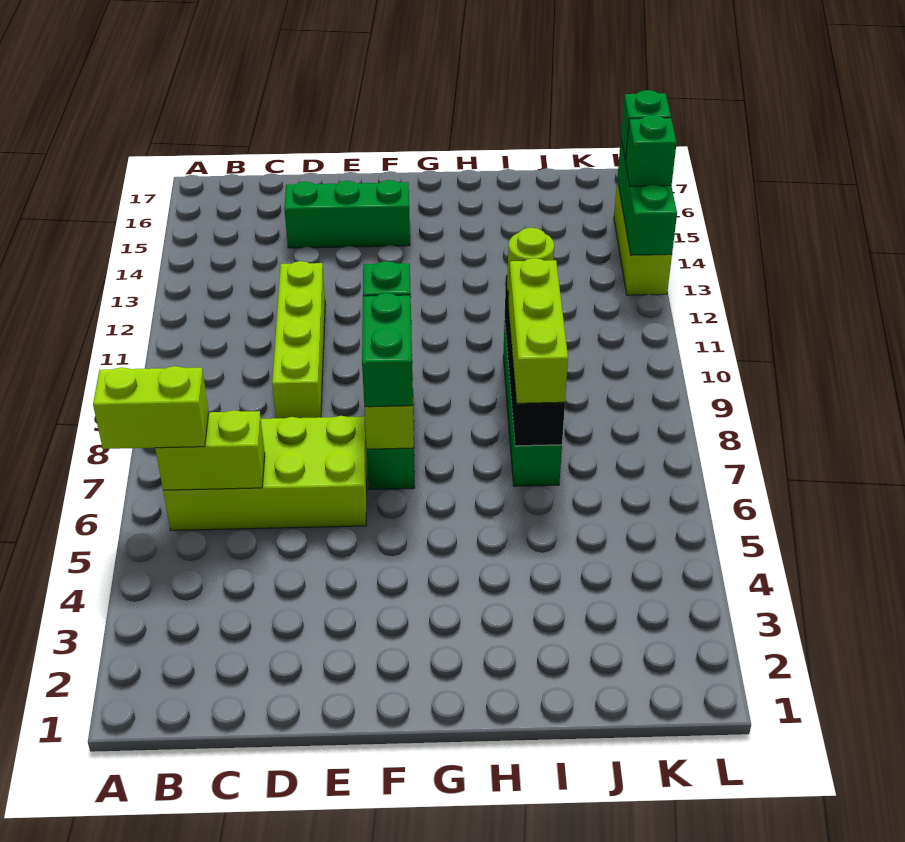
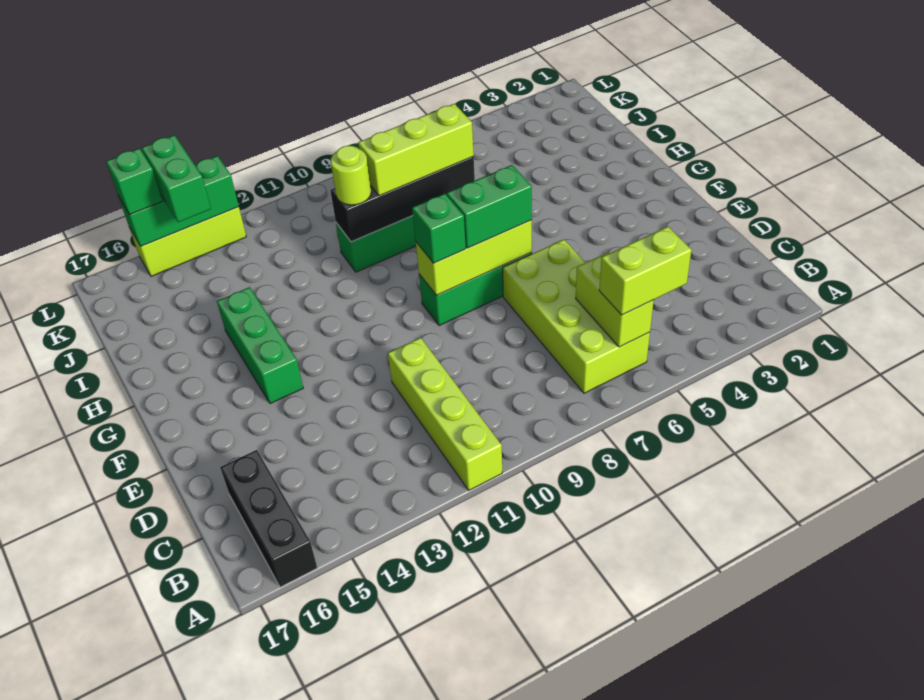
lime brick A6:B6 level 3 -> lime brick B5:B6 level 3
none -> black brick A16:C16 level 1
lime brick D9:D12 level 1 -> lime brick A11:D11 level 1
green brick D15:F15 level 1 -> green brick F14:H14 level 1
green brick L14 level 3 -> green brick K14:L14 level 3

